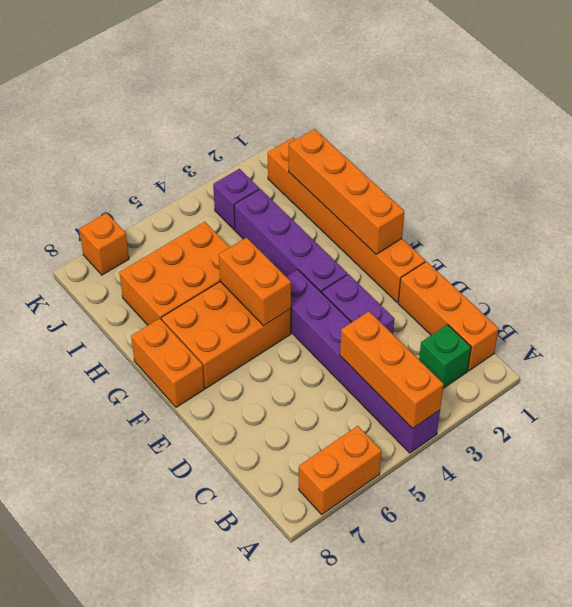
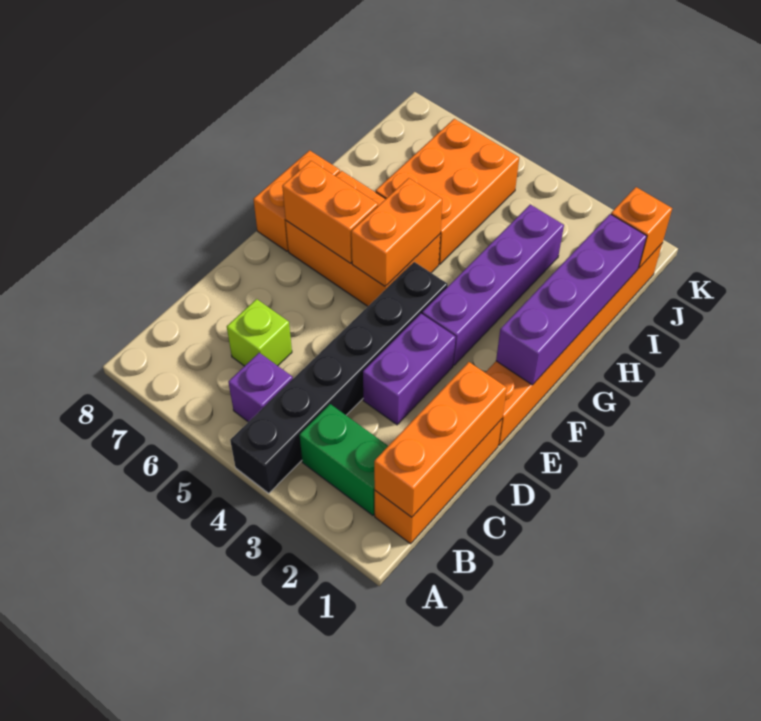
purple brick A4:F4 level 1 -> black brick A4:F4 level 1
orange brick A4:C4 level 2 -> orange brick B1:D1 level 2
orange brick A6:A7 level 1 -> orange brick F6:F7 level 2
green brick B2 level 1 -> green brick B2:B3 level 1
none -> lime brick C6 level 1
orange brick F1:I1 level 2 -> purple brick F1:I1 level 2
orange brick H5:I7 level 1 -> orange brick H5:J6 level 1
purple brick J3 level 1 -> purple brick B5 level 1
orange brick K7 level 1 -> orange brick J1 level 2

